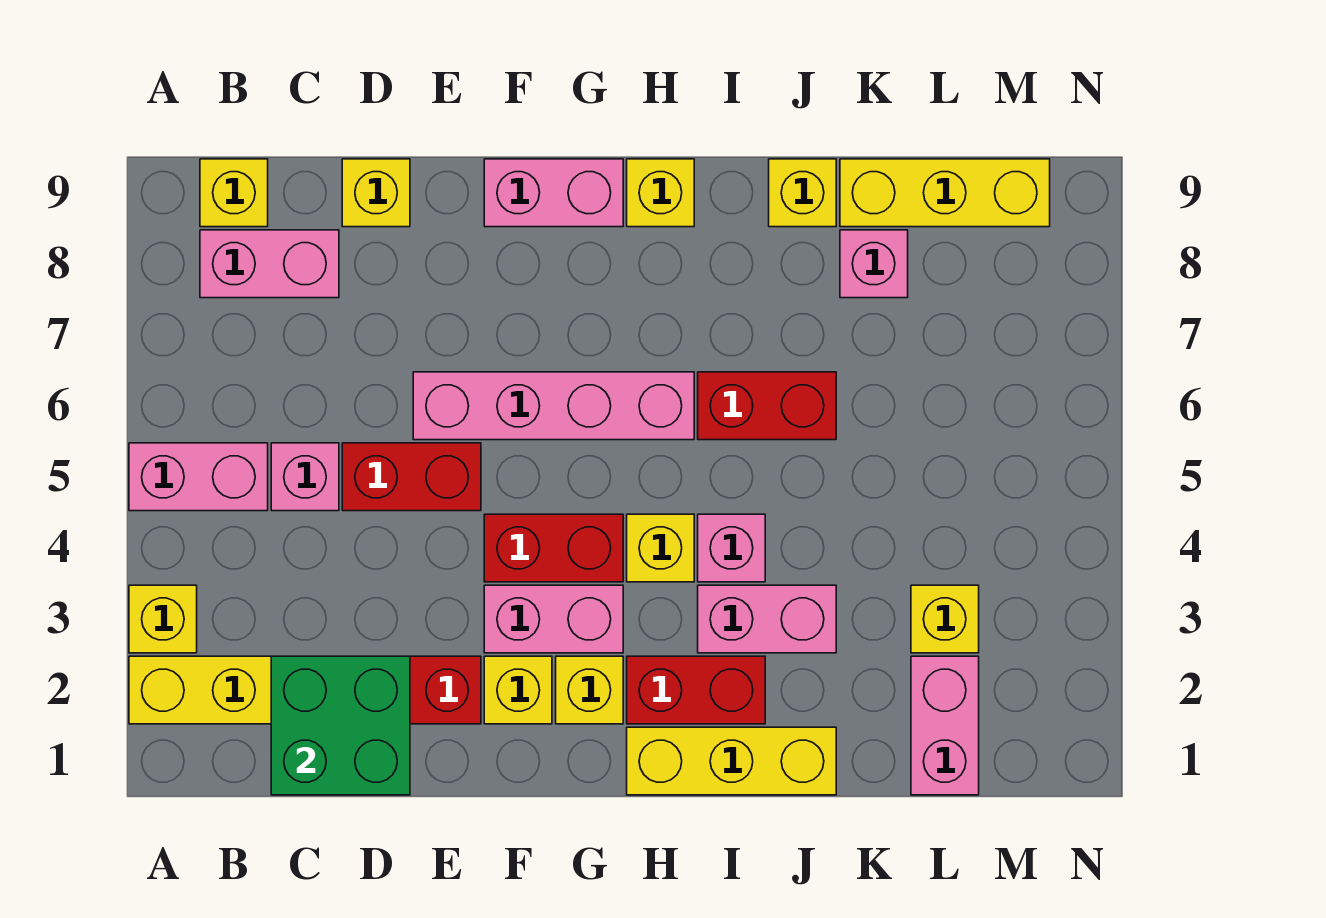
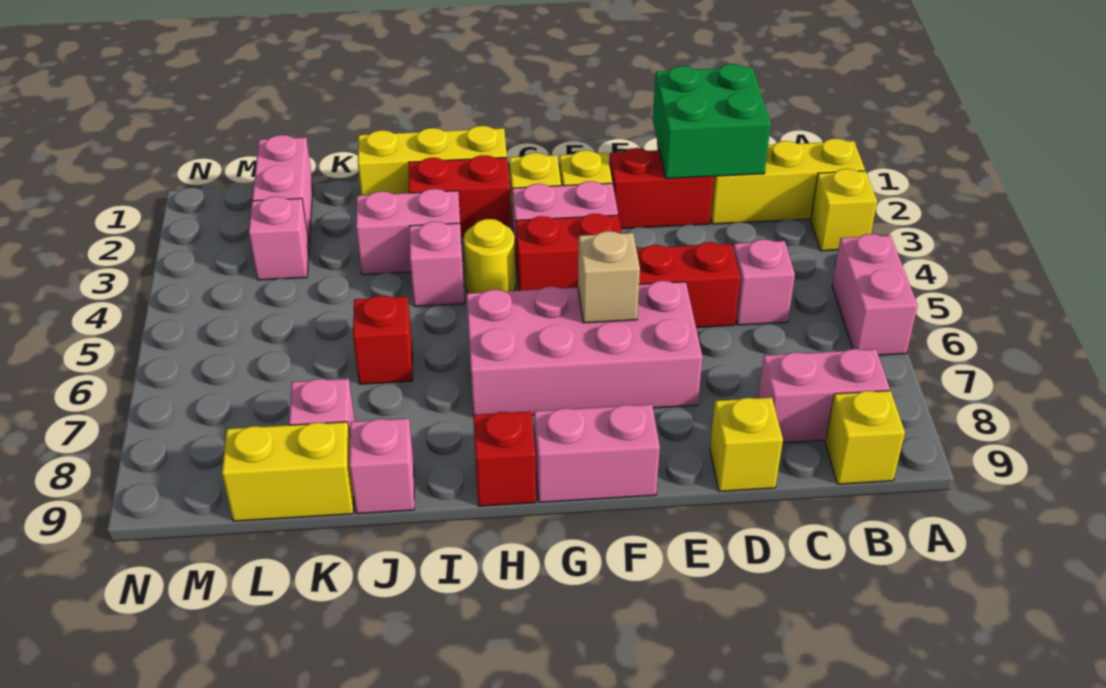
pink brick A5:B5 level 1 -> pink brick A5:A6 level 1
pink brick E6:H6 level 1 -> pink brick E6:H7 level 1
none -> tan brick F6 level 2
yellow brick H4 level 1 -> yellow round brick H4 level 1
yellow brick H9 level 1 -> red brick H9 level 1
red brick I6:J6 level 1 -> red brick J6 level 1
yellow brick J9 level 1 -> pink brick J9 level 1
yellow brick K9:M9 level 1 -> yellow brick K9:L9 level 1
yellow brick L3 level 1 -> pink brick L3 level 1

